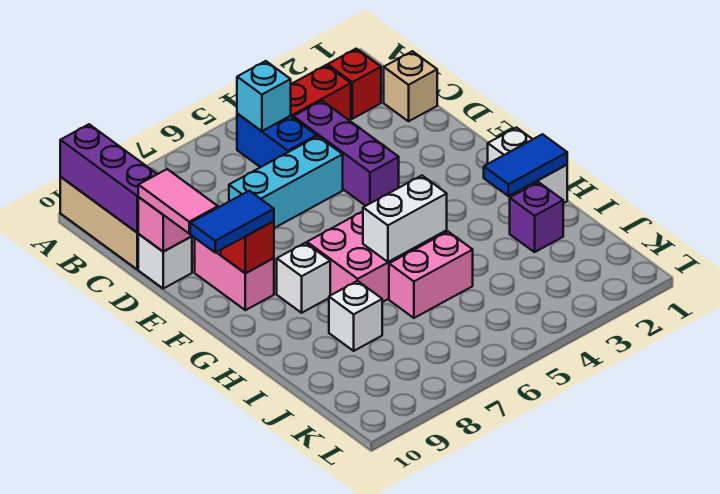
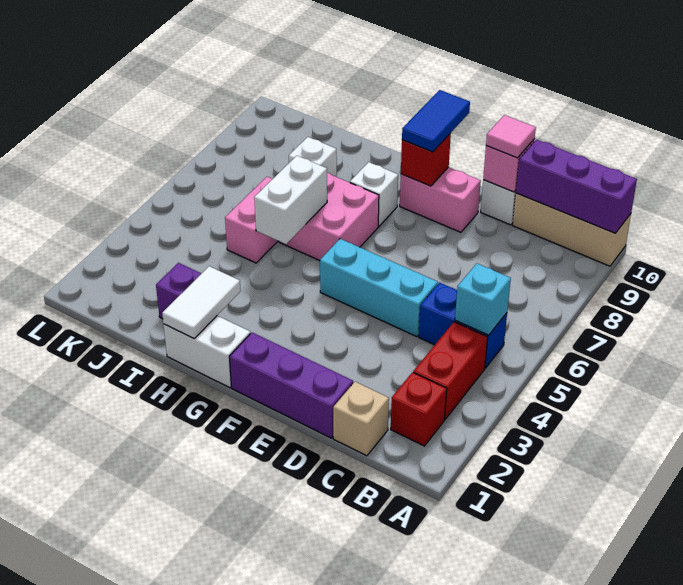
purple brick C4:E4 level 1 -> purple brick D1:F1 level 1
cyan brick D5:D7 level 1 -> cyan brick D5:F5 level 1
pink tile D10:E10 level 3 -> pink tile D10 level 3
blue tile H1:H2 level 2 -> white tile H1:H2 level 2

